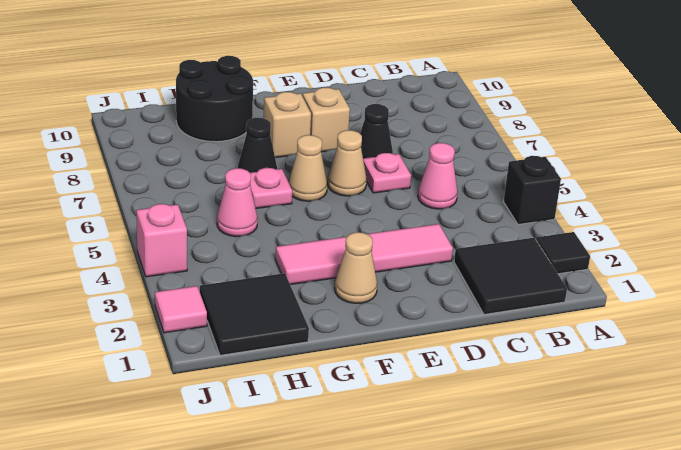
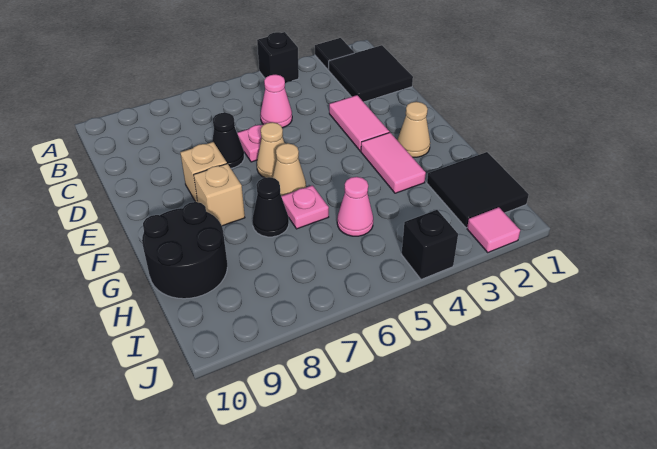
pink brick J4 level 1 -> black brick J4 level 1

